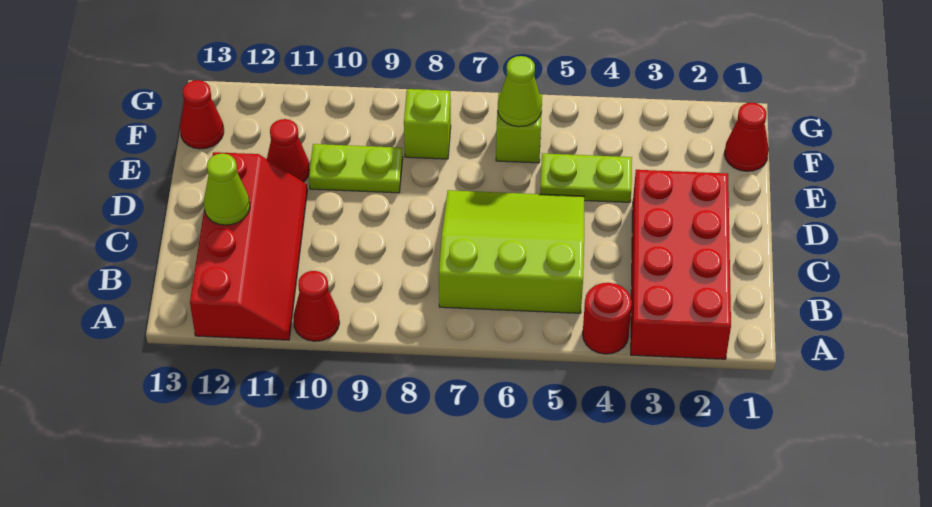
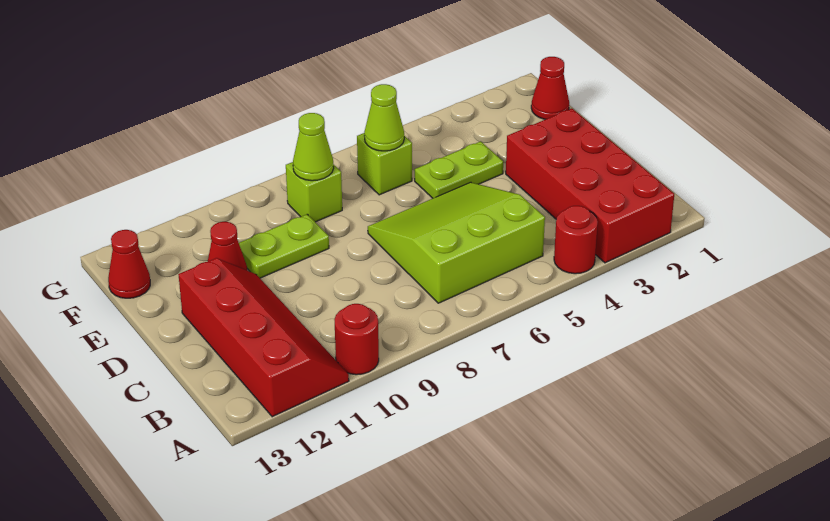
red cone A10 level 1 -> red round brick A10 level 1
lime cone C12 level 2 -> lime cone F8 level 2

